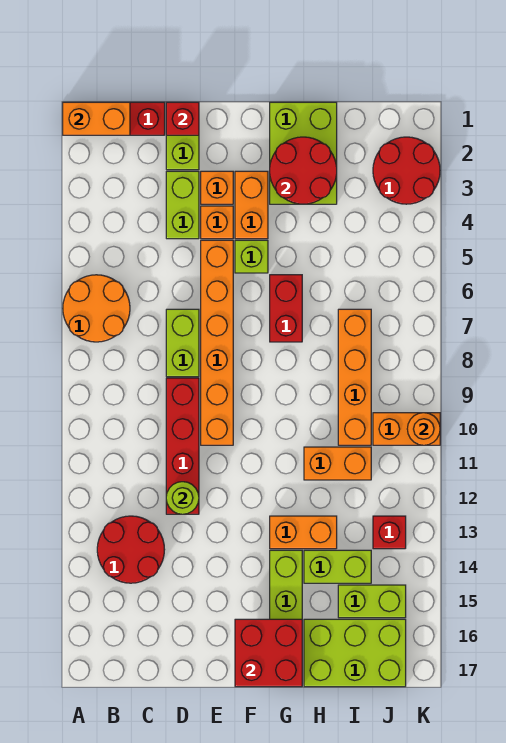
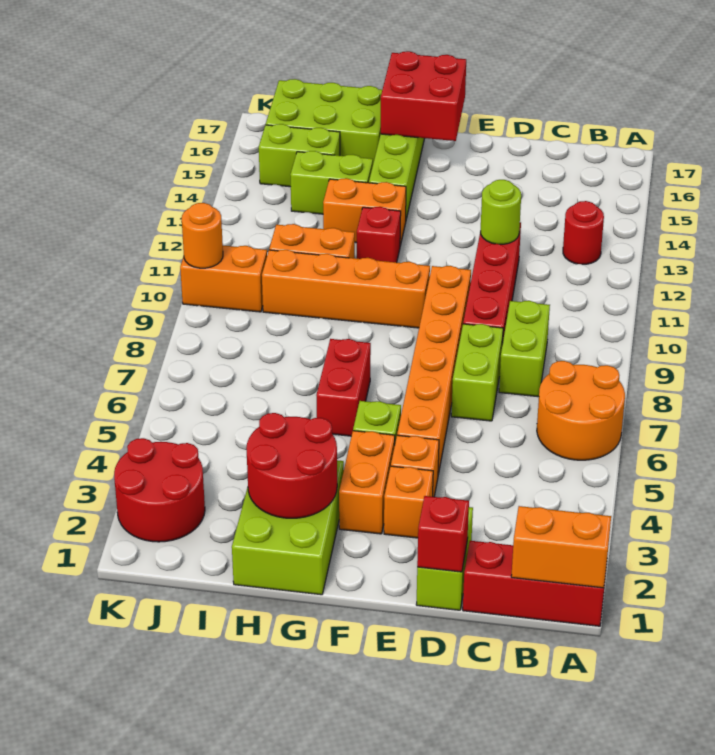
red round brick B13:C14 level 1 -> red round brick B13 level 1
lime brick D3:D4 level 1 -> lime brick C8:C9 level 1
orange brick I7:I10 level 1 -> orange brick F10:I10 level 1
red brick J13 level 1 -> red brick G12 level 1

